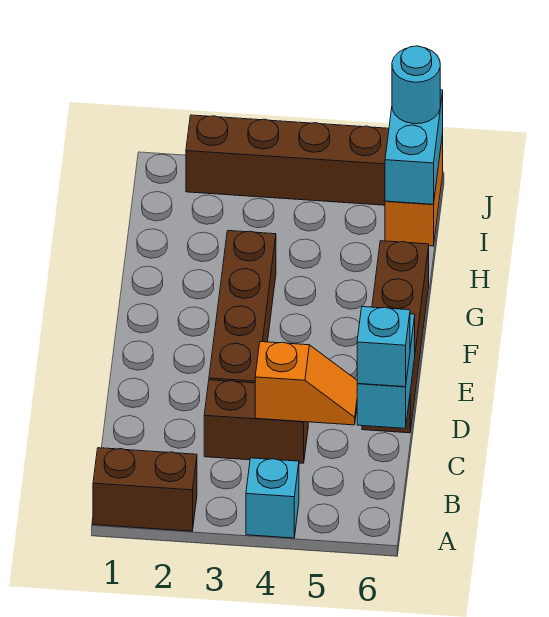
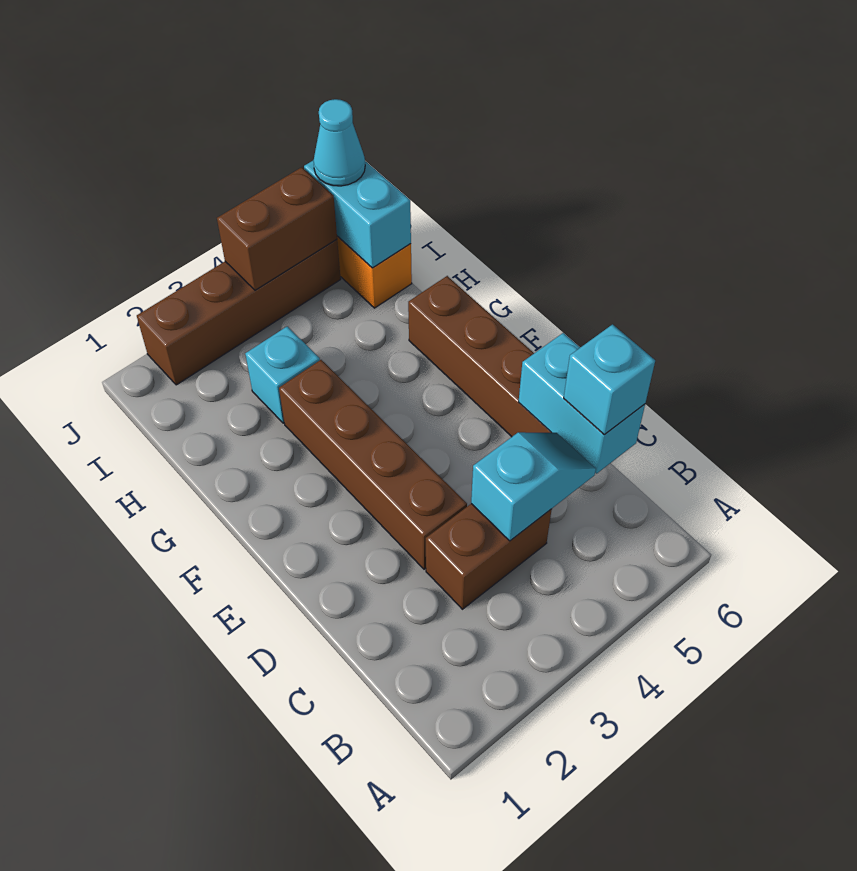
brown brick A1:A2 level 1 -> brown brick J4:J5 level 2
cyan brick A4 level 1 -> cyan brick H3 level 1
orange slope C4:C5 level 2 top 4 -> cyan slope C4:C5 level 2 top 4
cyan round brick J6 level 3 -> cyan cone J6 level 3

